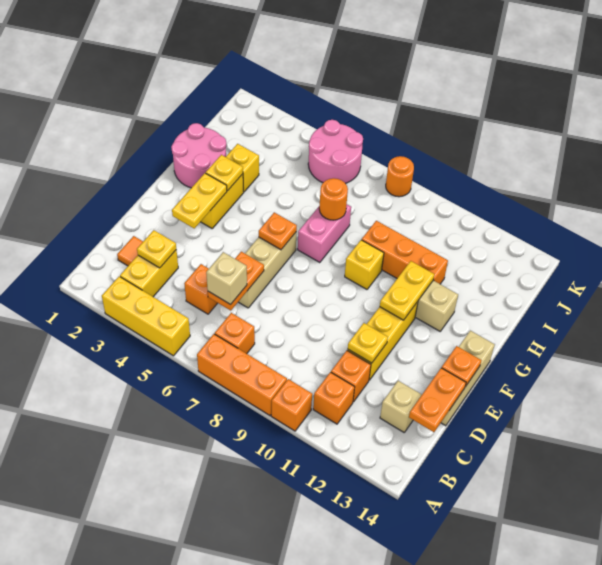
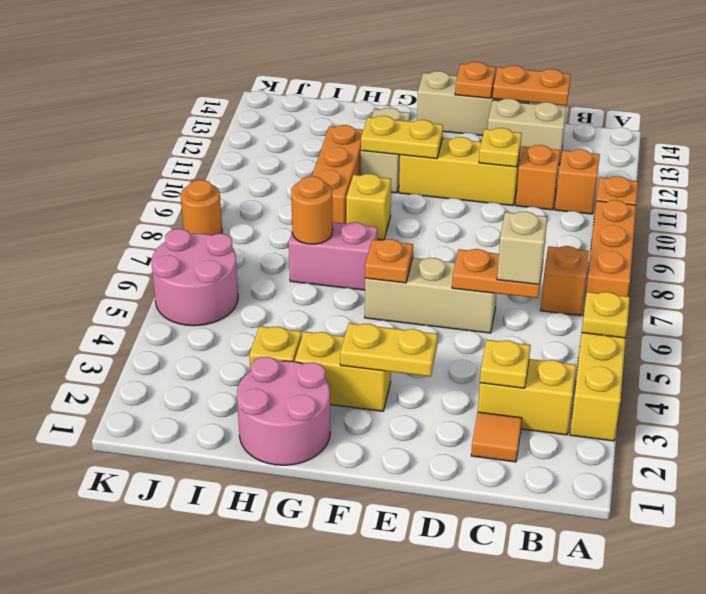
orange brick C5 level 1 -> none
tan brick C13 level 1 -> tan brick C13:D13 level 1
yellow plate G3 level 2 -> yellow plate A5 level 2

